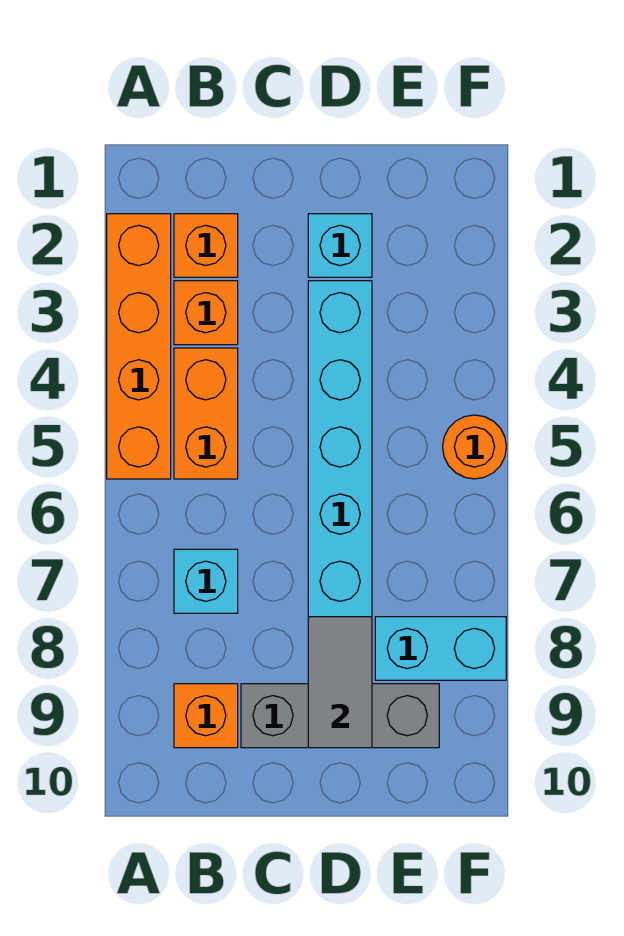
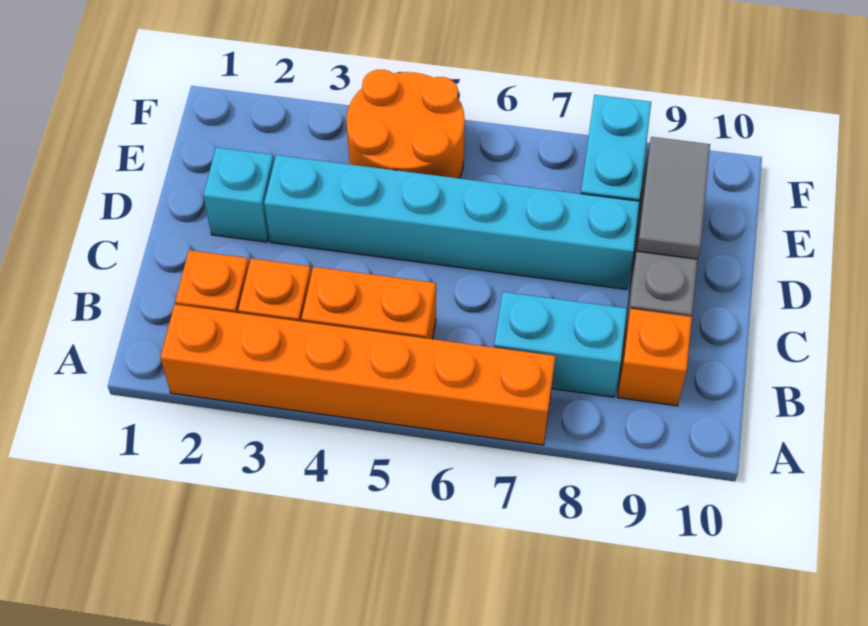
orange brick A2:A5 level 1 -> orange brick A2:A7 level 1
cyan brick B7 level 1 -> cyan brick B7:B8 level 1
grey tile D8:D9 level 2 -> grey tile D9:E9 level 2
orange round brick F5 level 1 -> orange round brick E4:F5 level 1

